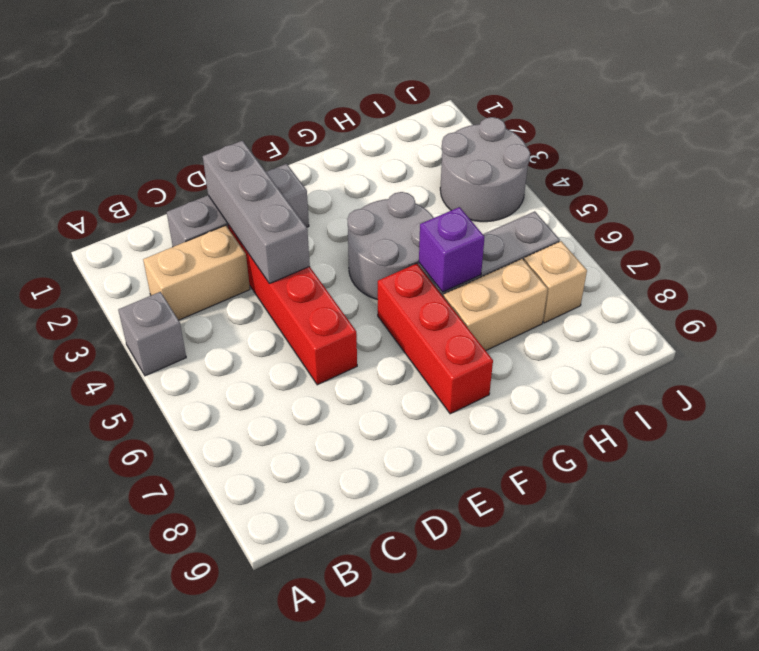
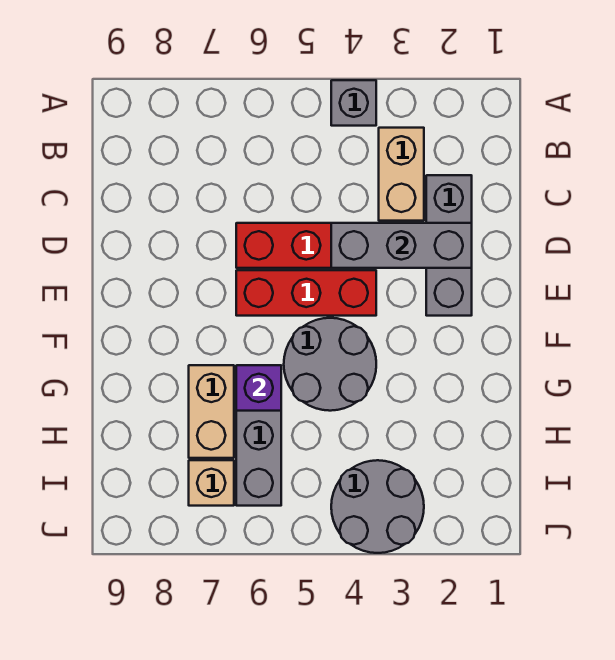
red brick F6:F8 level 1 -> red brick E4:E6 level 1

